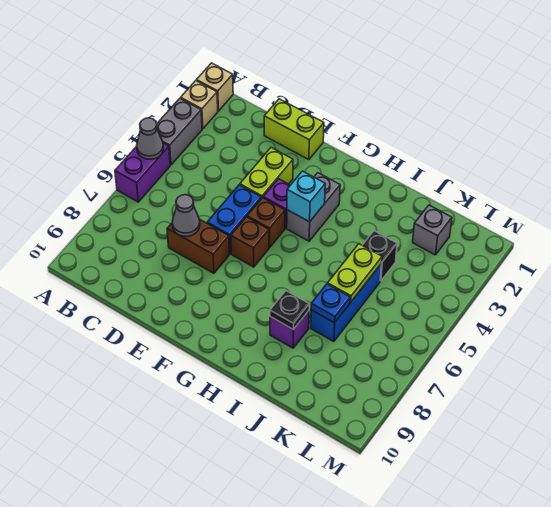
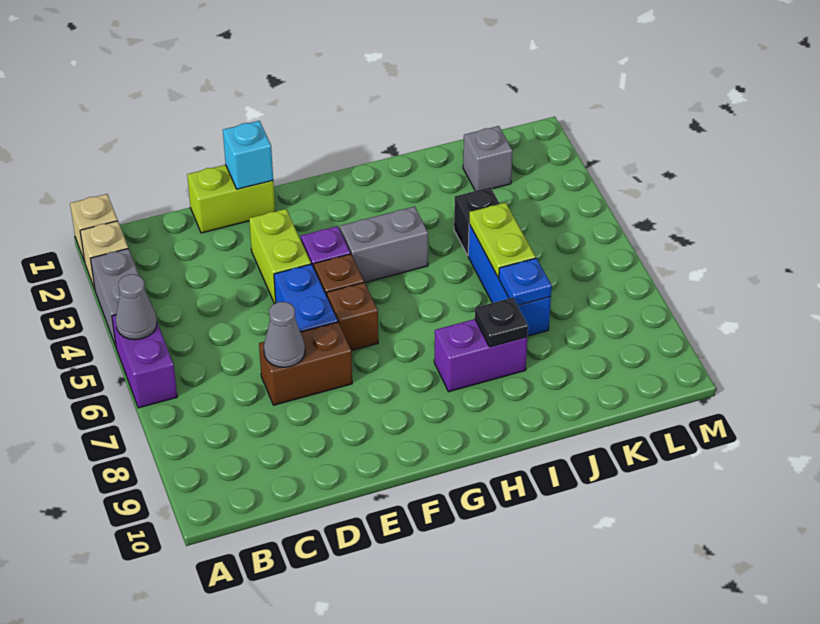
grey brick G3:G4 level 1 -> grey brick G4:H4 level 1
cyan brick G4 level 2 -> cyan brick E1 level 2
purple brick I8 level 1 -> purple brick H8:I8 level 1

